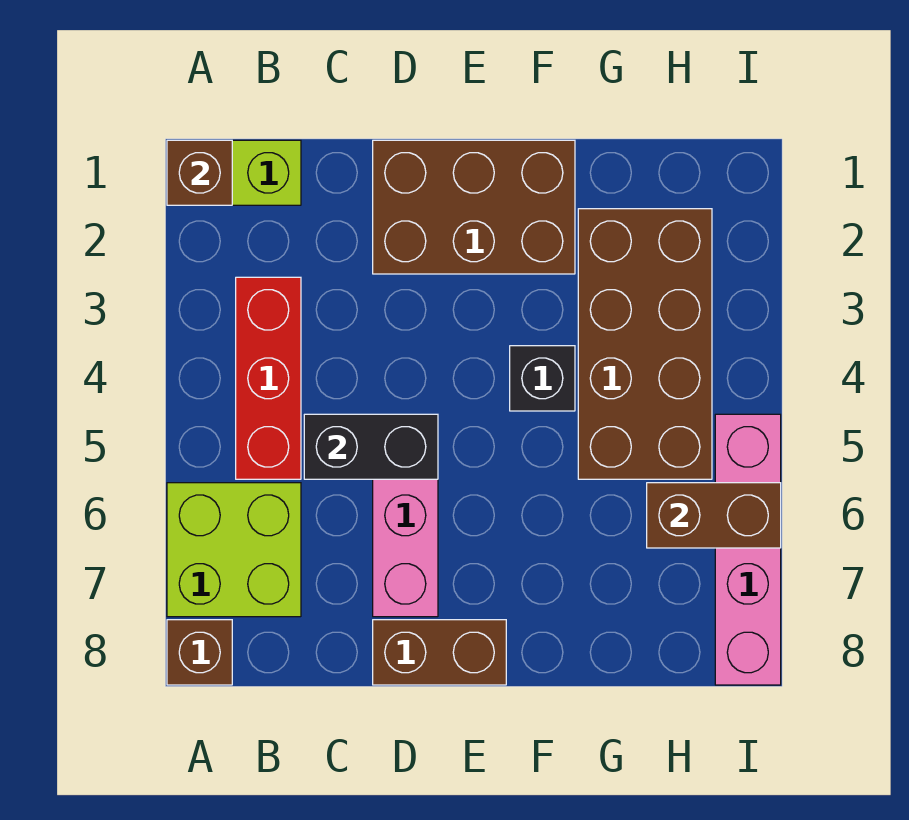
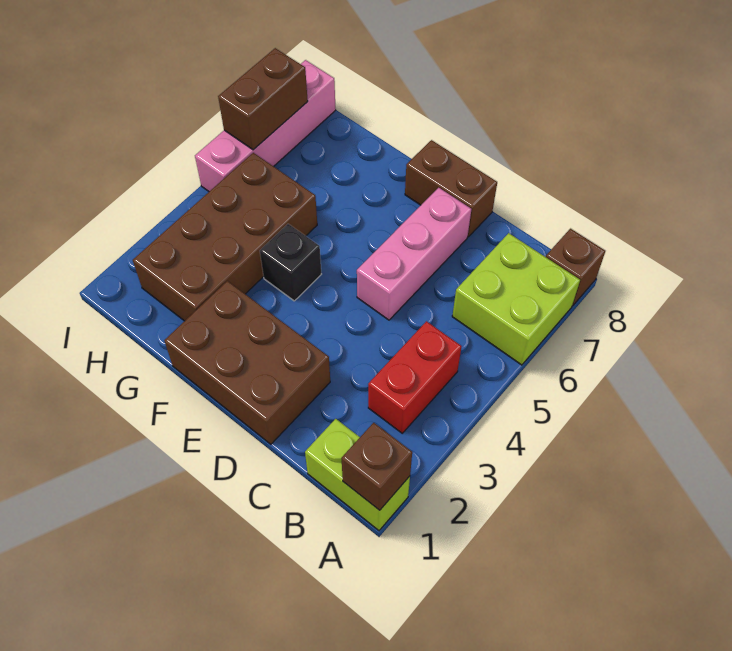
red brick B3:B5 level 1 -> red brick B3:B4 level 1
black brick C5:D5 level 2 -> none
brown brick H6:I6 level 2 -> brown brick I6:I7 level 2

